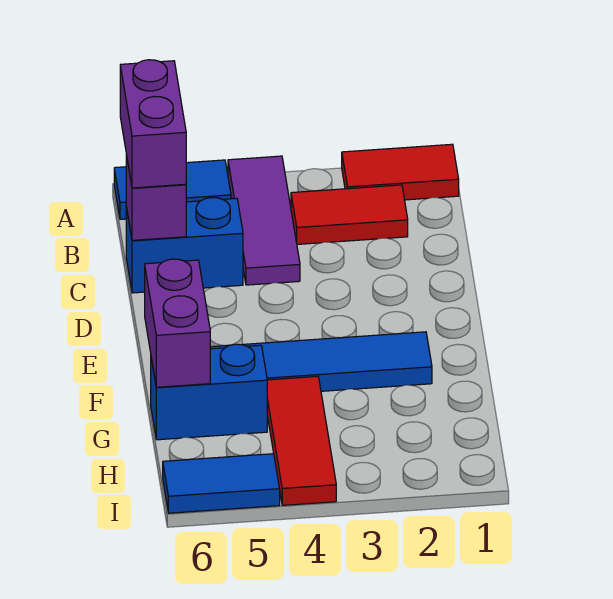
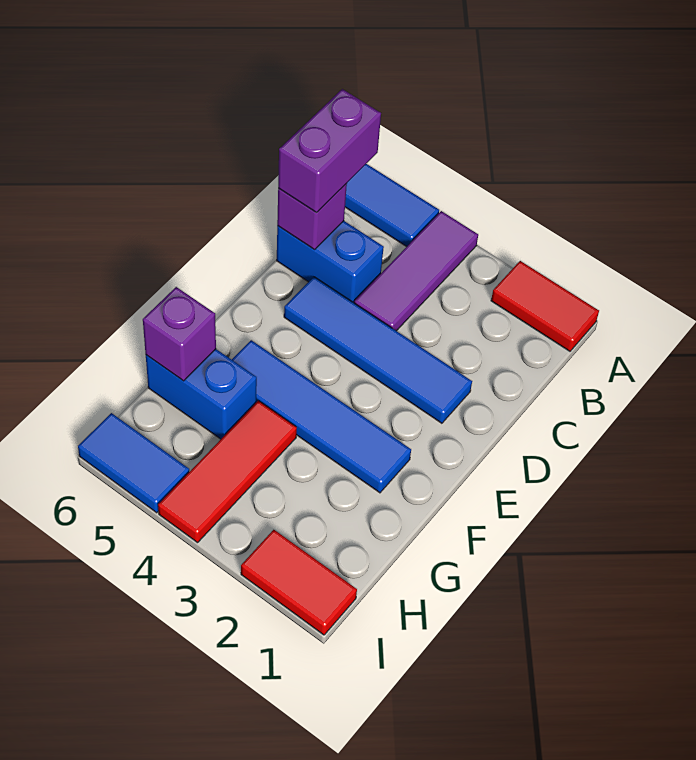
red tile B2:B3 level 1 -> red tile I1:I2 level 1
none -> blue tile D2:D5 level 1
purple brick F6:G6 level 2 -> purple brick G6 level 2

